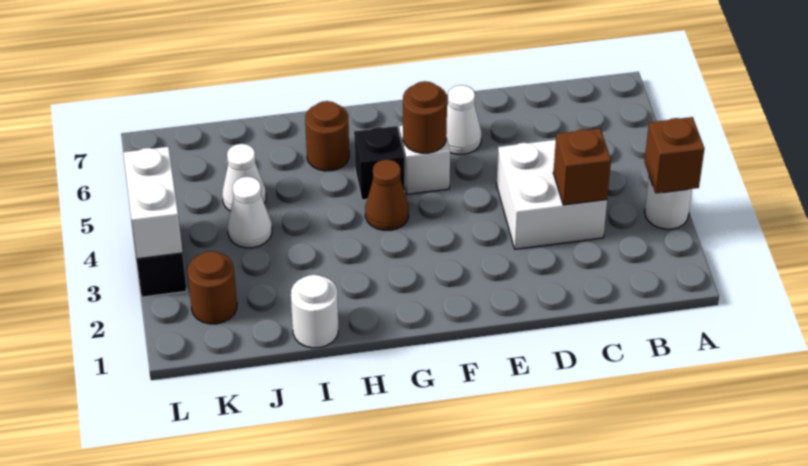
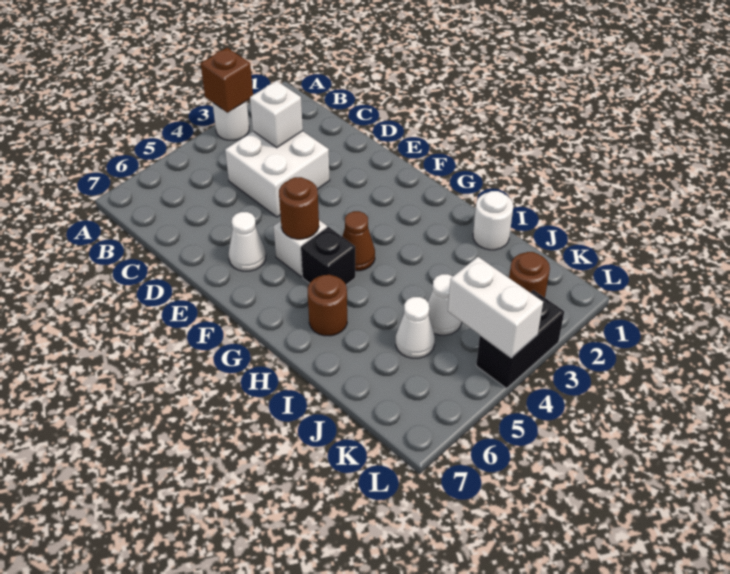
brown brick C3 level 2 -> white brick C3 level 2
white brick L3:L4 level 2 -> white brick K4:L4 level 2

